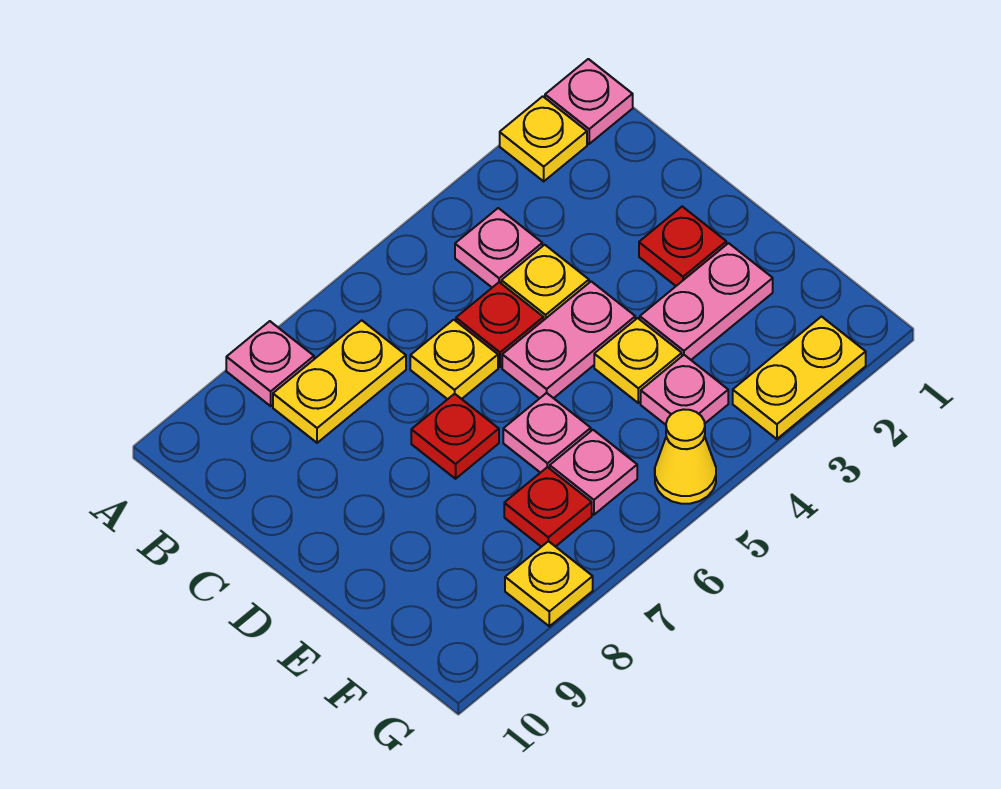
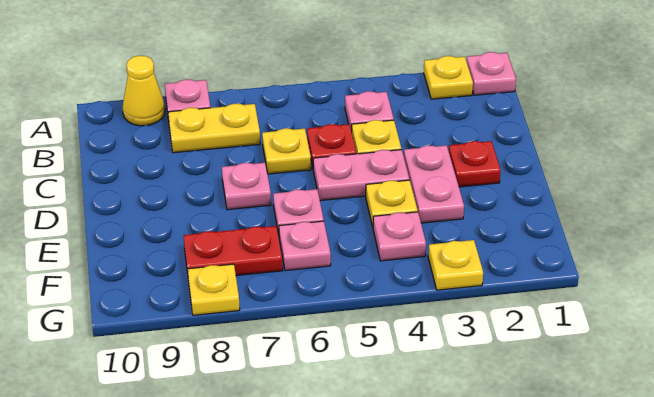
red plate D7 level 1 -> pink plate D7 level 1
pink plate E2:E3 level 1 -> pink plate D3:E3 level 1
red plate F7 level 1 -> red plate F7:F8 level 1
yellow plate G2:G3 level 1 -> yellow plate G3 level 1
yellow cone G5 level 1 -> yellow cone A9 level 1

